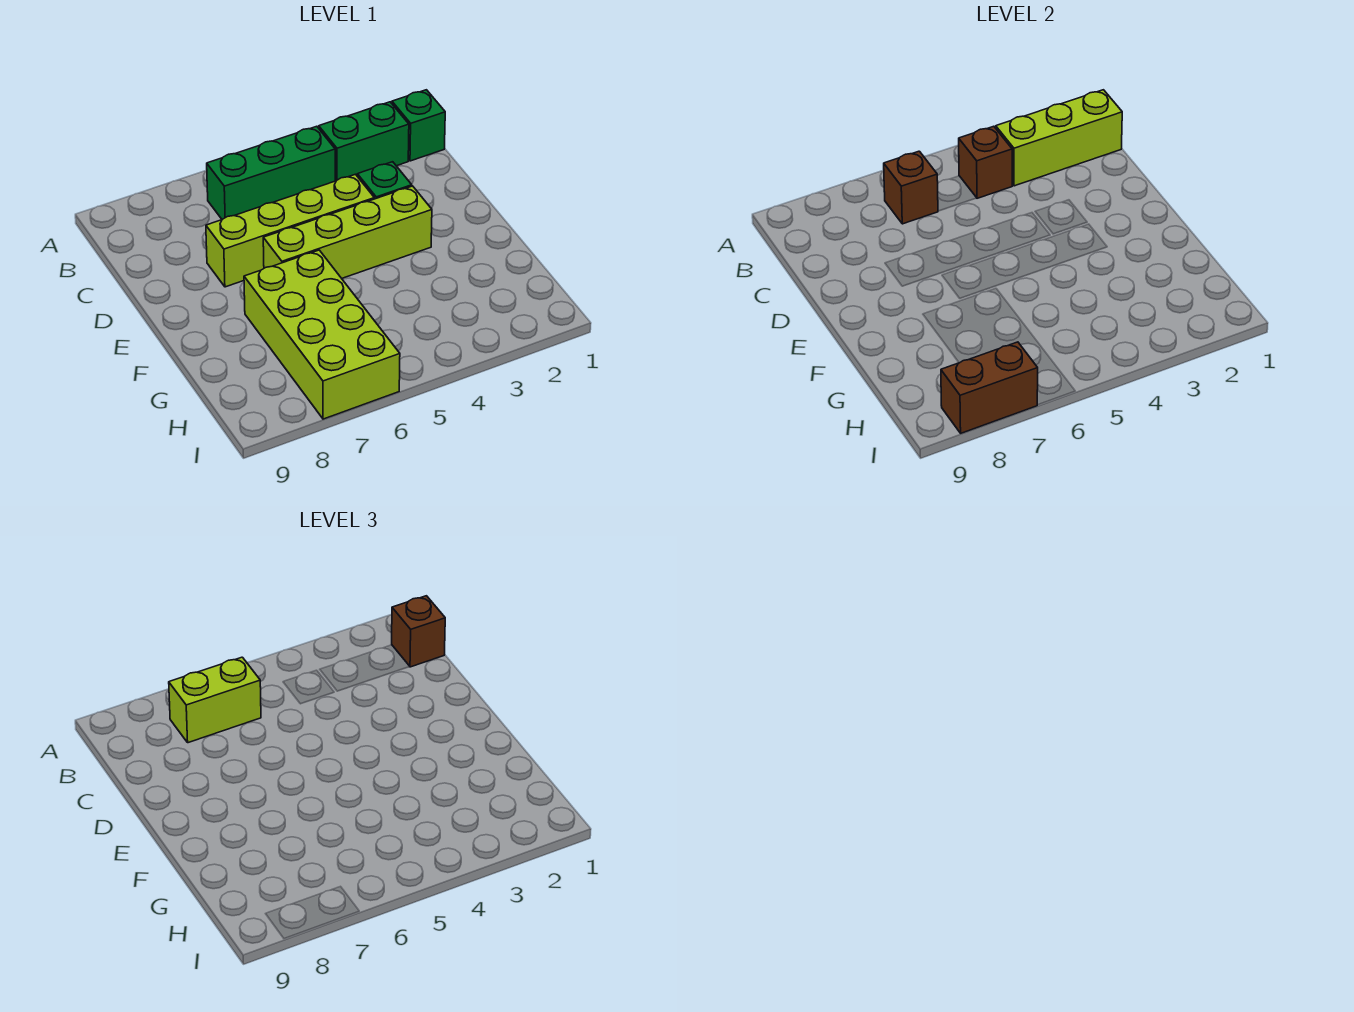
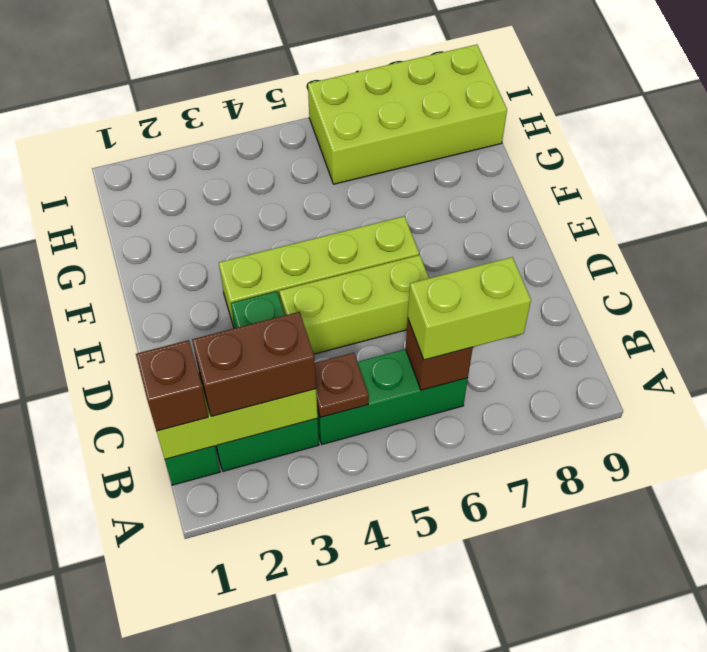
brown brick B4 level 2 -> brown plate B4 level 2
lime brick D4:D7 level 1 -> lime brick D4:D6 level 1
lime brick F6:I7 level 1 -> lime brick H6:I9 level 1
brown brick I7:I8 level 2 -> brown brick B2:B3 level 3

